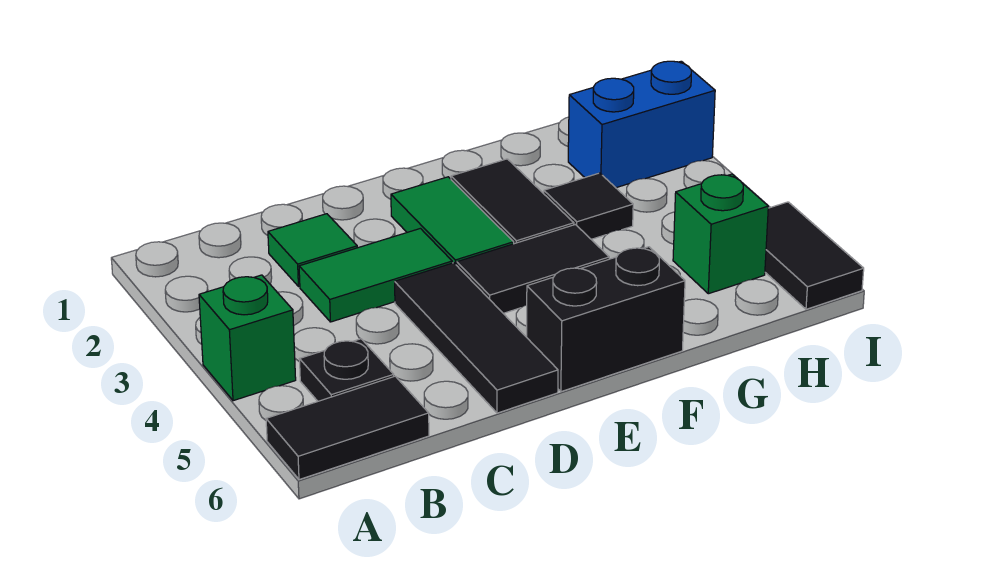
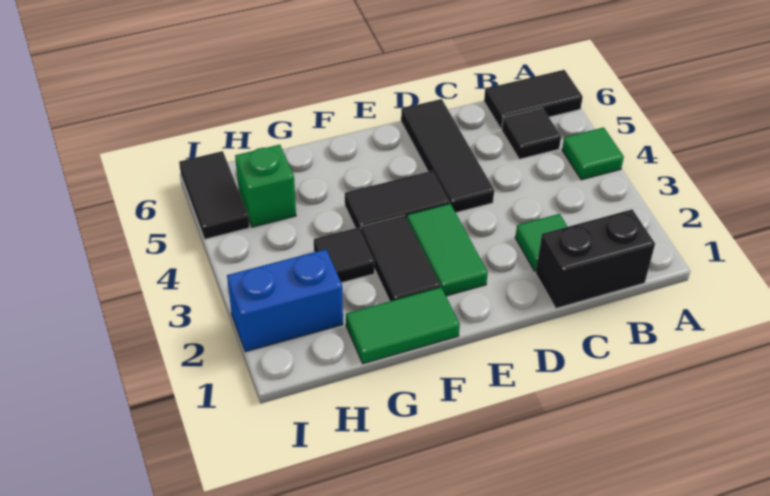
green brick A4 level 1 -> green tile A4 level 1
black plate B5 level 1 -> black tile B5 level 1
green tile C3:D3 level 1 -> green tile F1:G1 level 1
black brick E6:F6 level 1 -> black brick B1:C1 level 1

